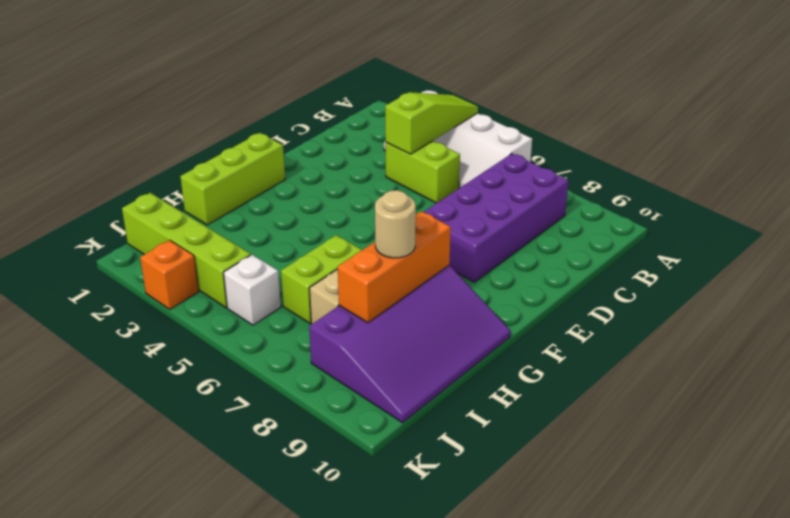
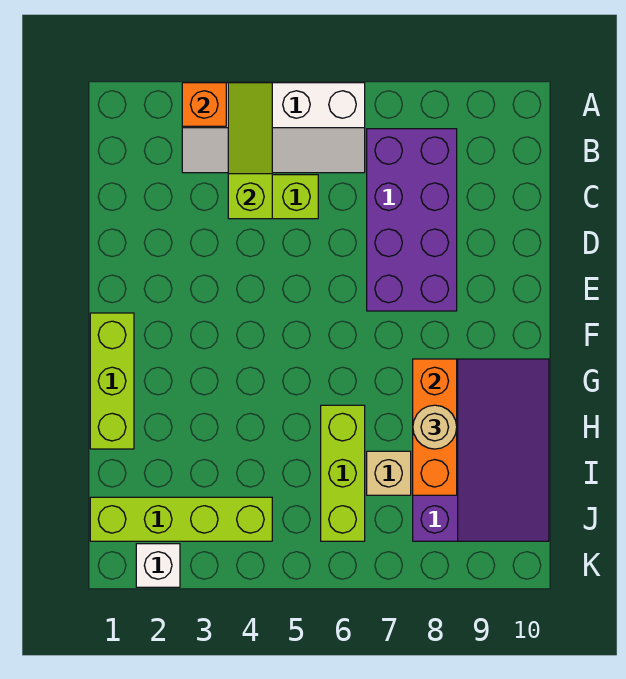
lime brick H6:I6 level 1 -> lime brick H6:J6 level 1
white brick J5 level 1 -> white brick K2 level 1
orange brick K3 level 1 -> orange brick A3 level 2

